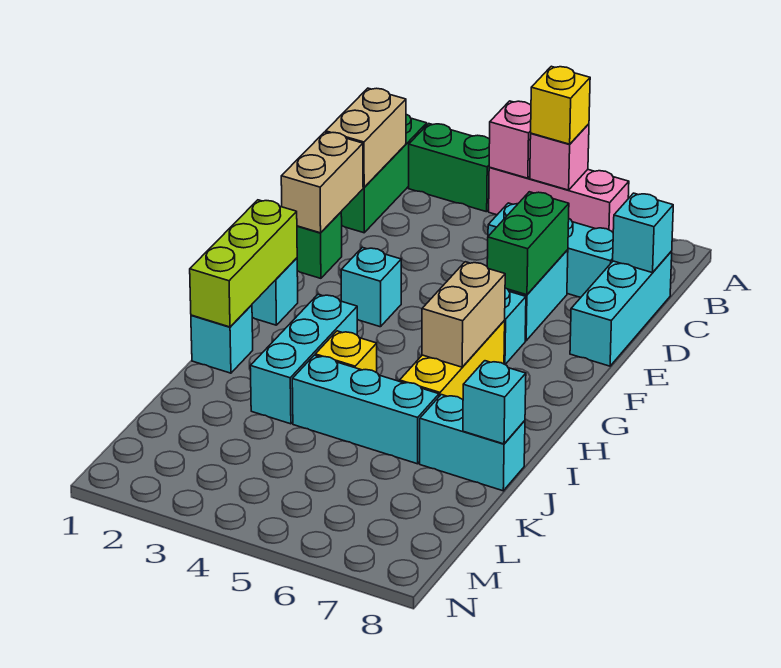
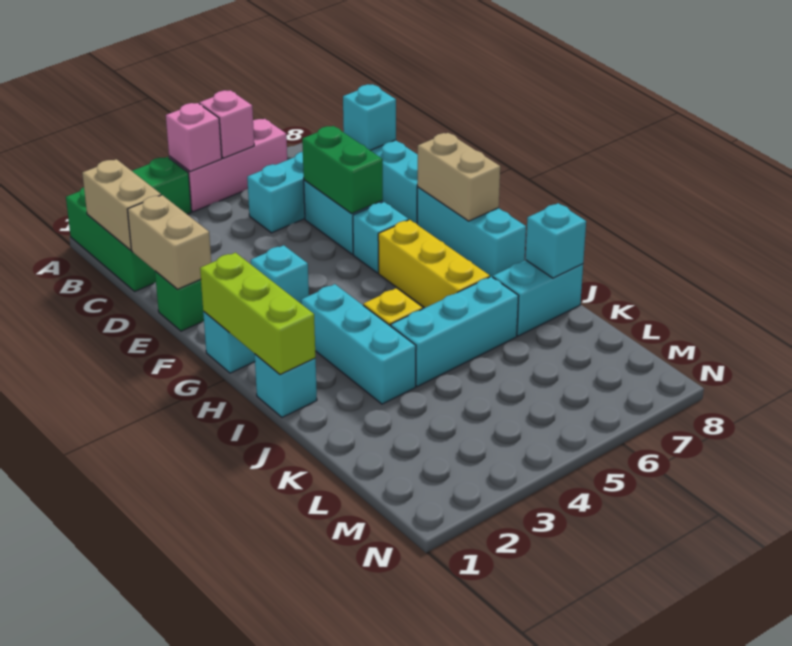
yellow brick A5 level 3 -> none
none -> cyan brick F8:H8 level 1
tan brick G6:H6 level 2 -> tan brick F8:G8 level 2

